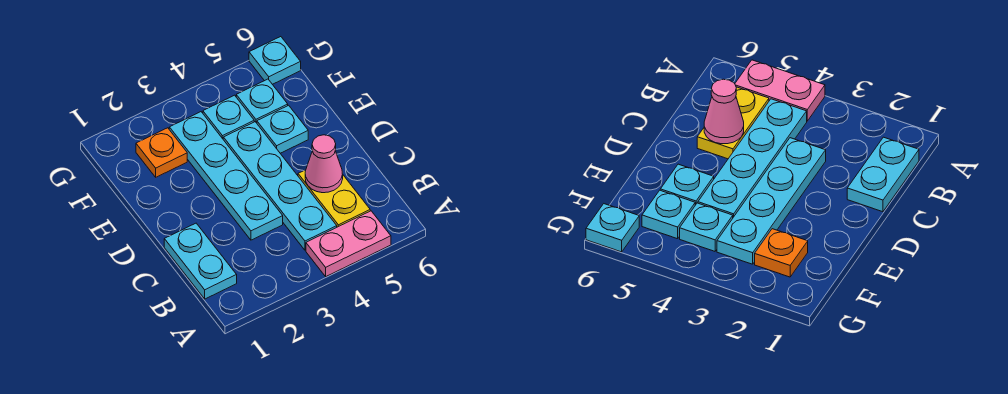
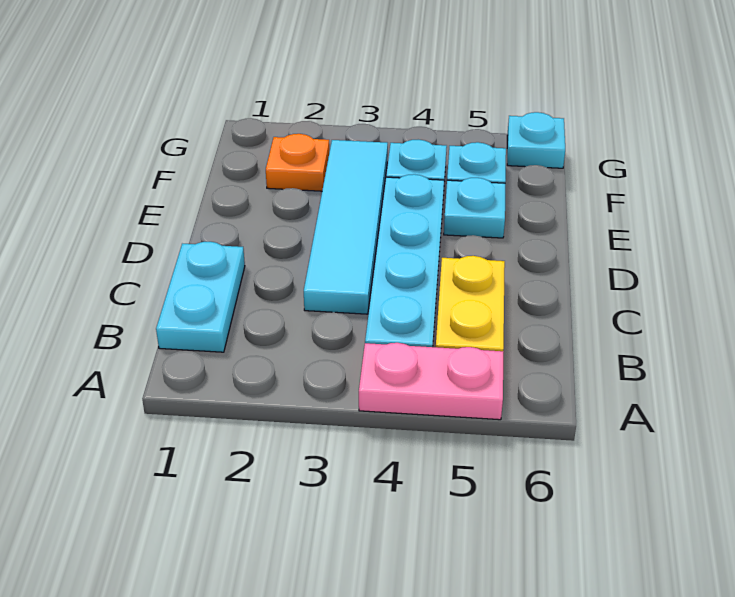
cyan plate C3:F3 level 1 -> cyan tile C3:F3 level 1
pink cone C5 level 2 -> none

